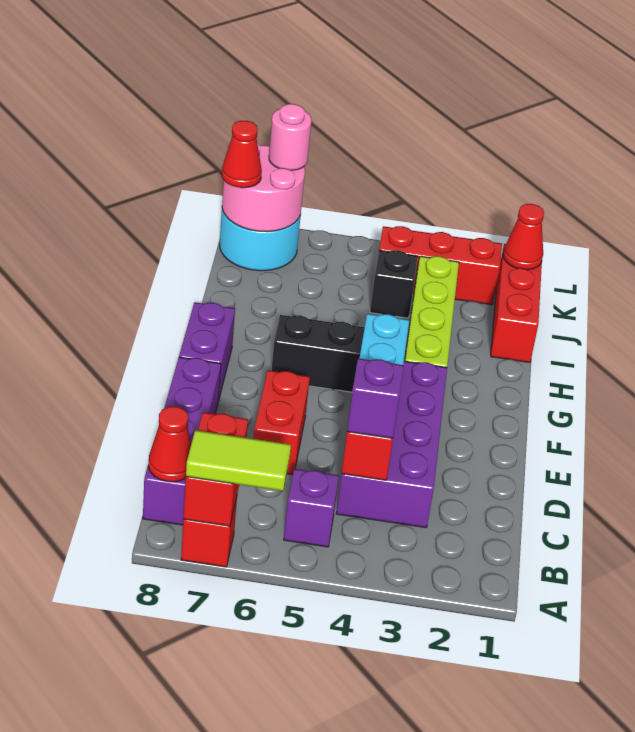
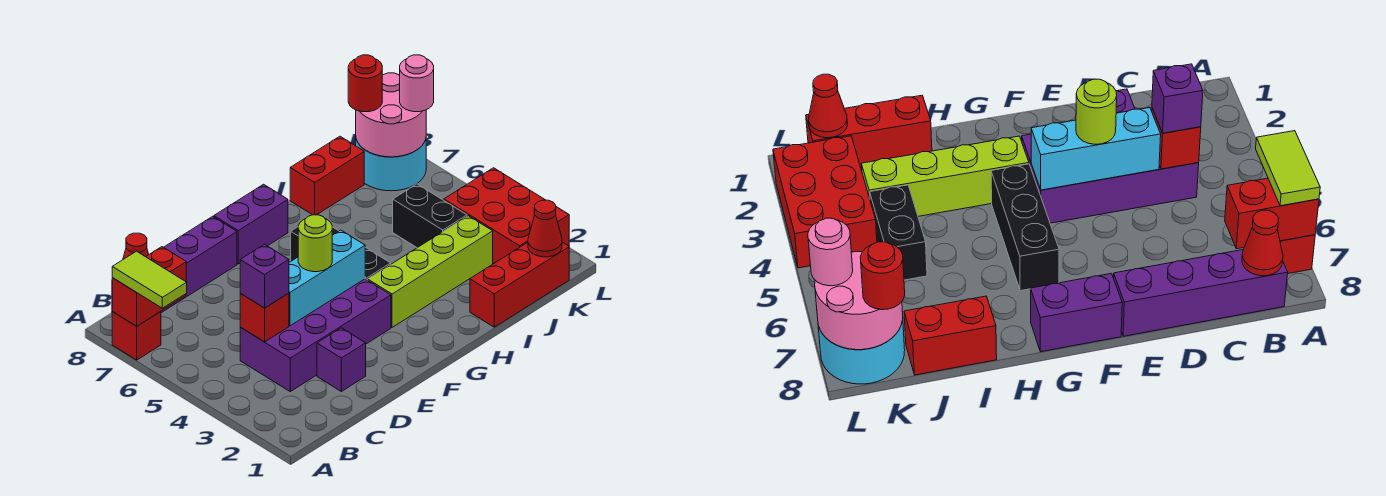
purple brick B5 level 1 -> purple brick D2 level 1
red brick D6:E6 level 1 -> red brick I8:J8 level 1
none -> lime round brick E4 level 3
black brick J4 level 1 -> black brick J4:J5 level 1
red brick K2:K4 level 1 -> red brick K2:L4 level 1
red cone K8 level 3 -> red round brick K8 level 3

